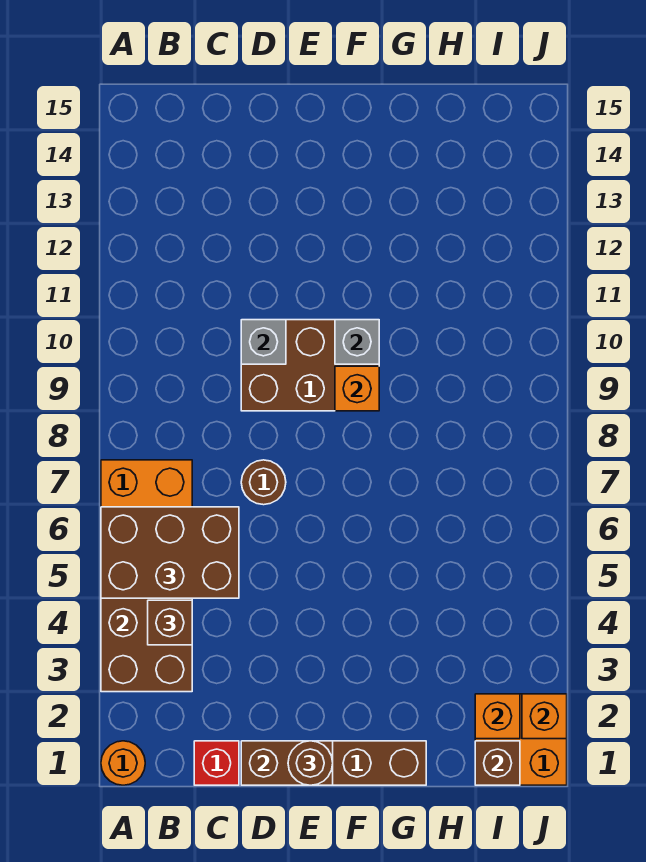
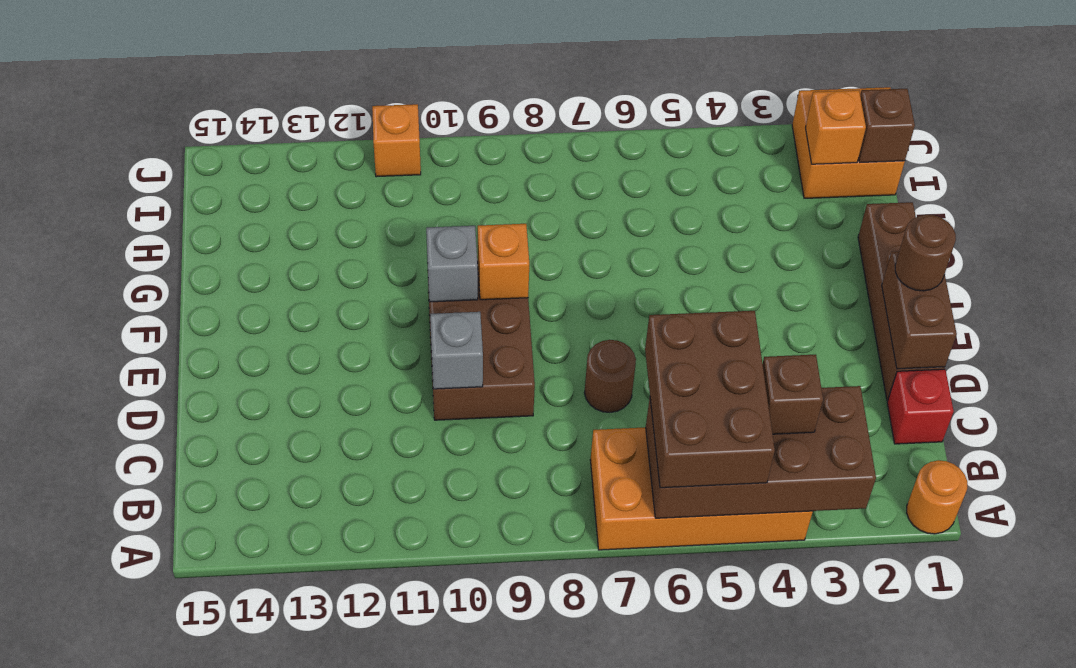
orange brick J2 level 2 -> orange brick J11 level 1

